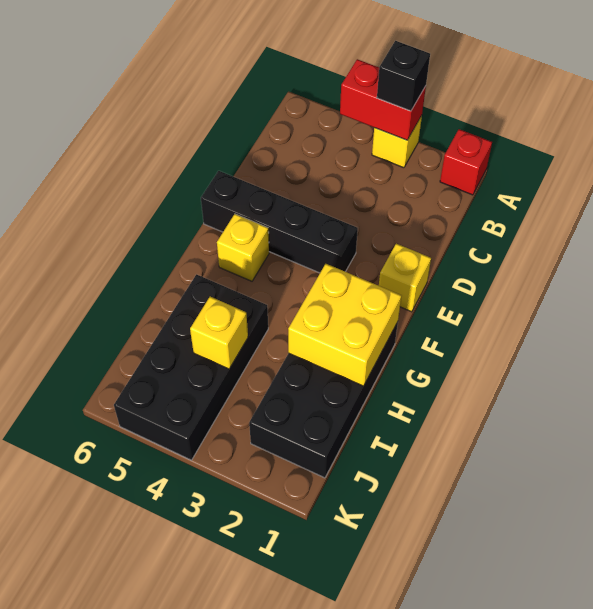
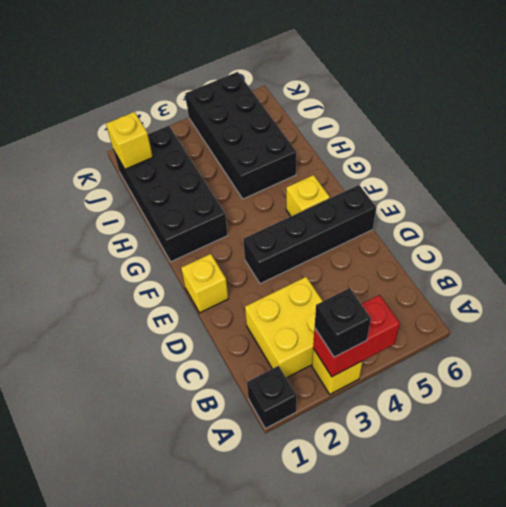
red brick A1 level 1 -> black brick A1 level 1
yellow brick G1:H2 level 2 -> yellow brick B2:C3 level 1
yellow brick I4 level 2 -> yellow brick J1 level 2

